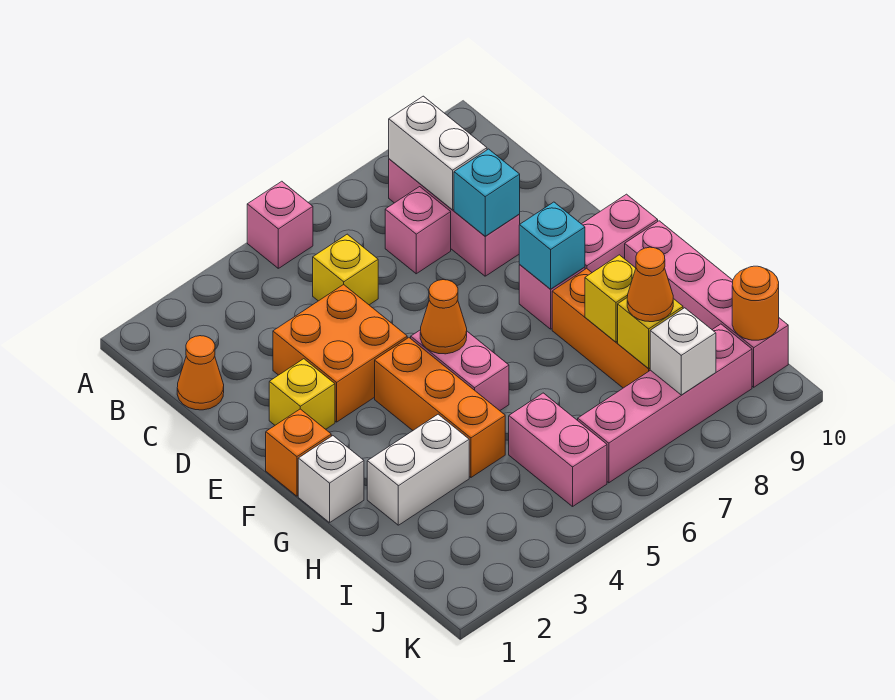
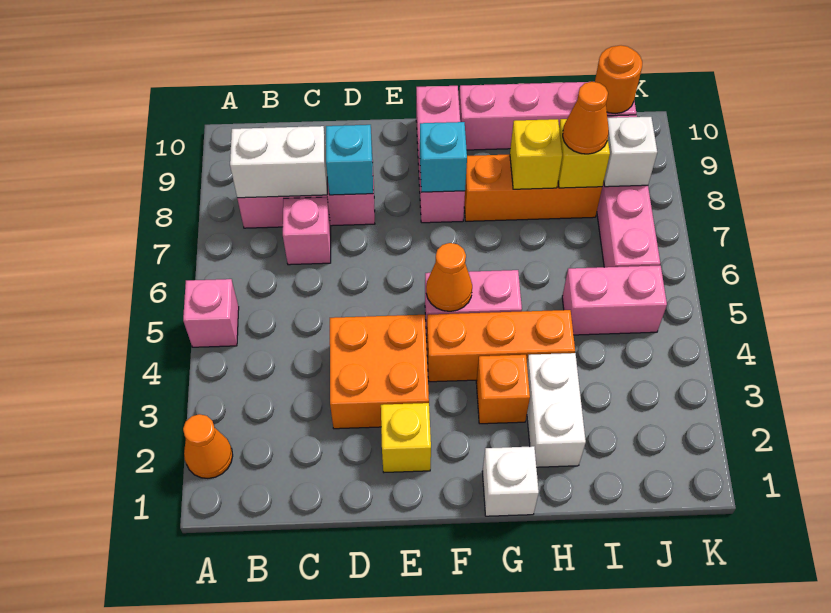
orange cone C1 level 1 -> orange cone A2 level 1
yellow brick C5 level 1 -> none
orange brick F1 level 1 -> orange brick G3 level 1

